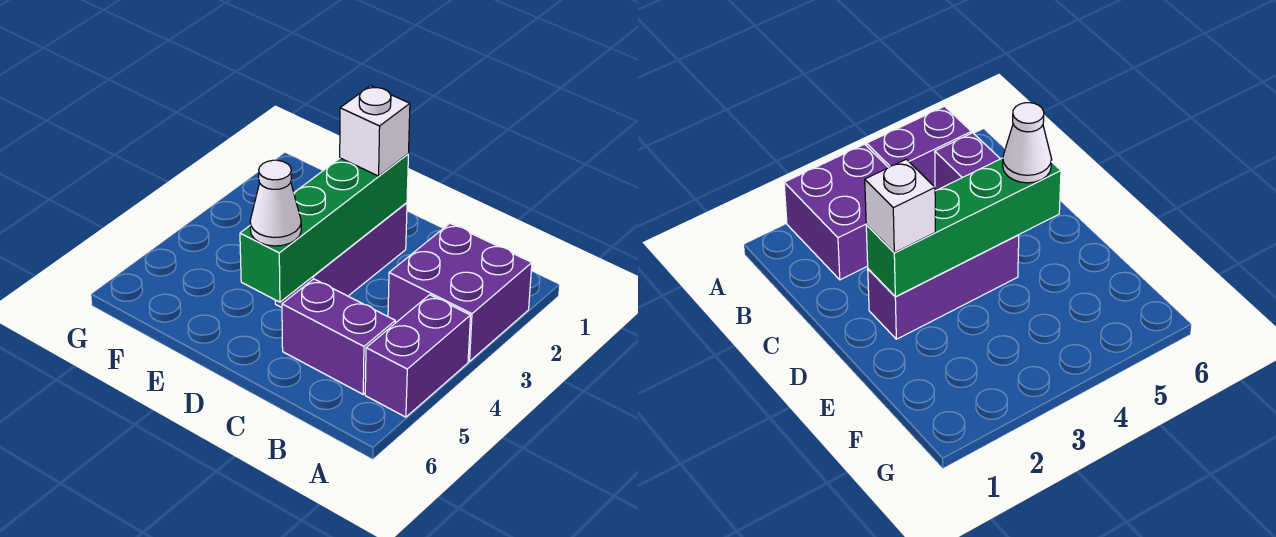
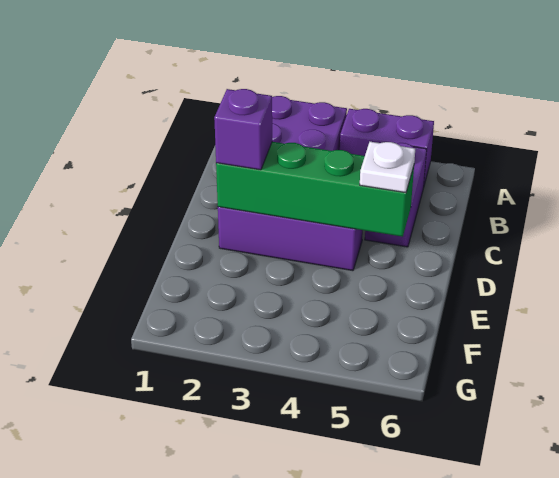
white brick D2 level 3 -> purple brick D2 level 3
white cone D5 level 3 -> white plate D5 level 3

